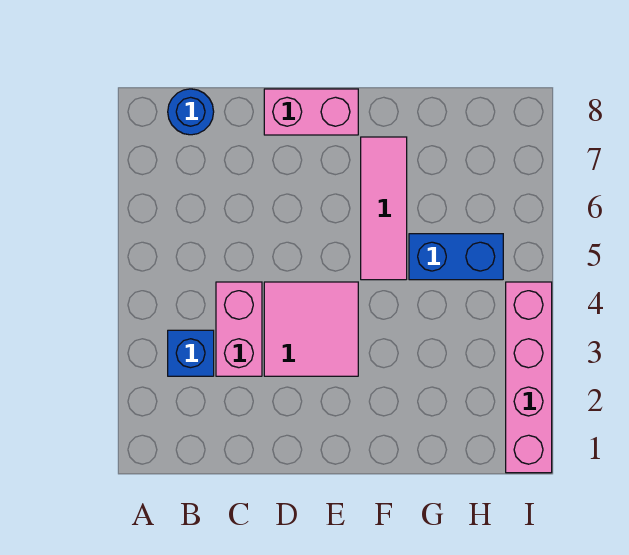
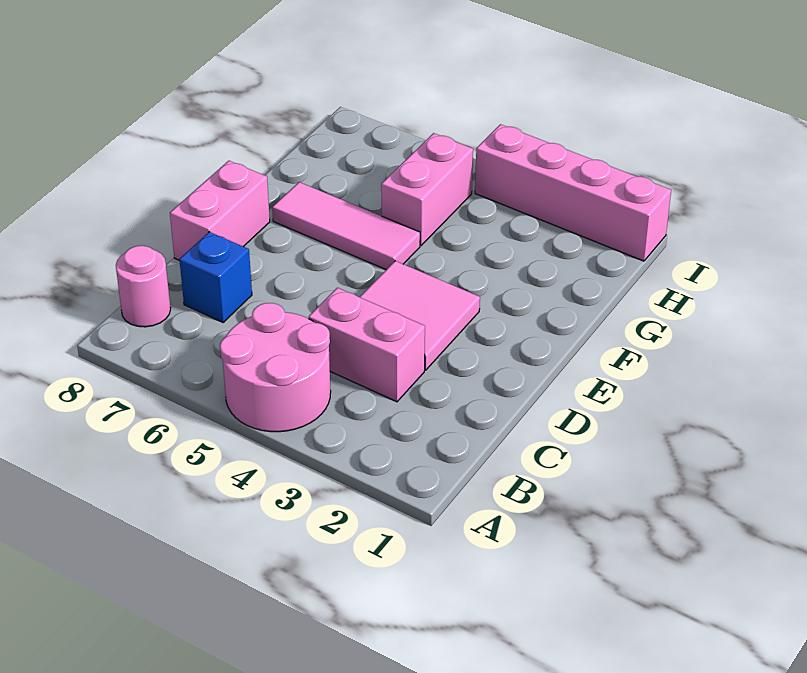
none -> pink round brick A4:B5 level 1
blue brick B3 level 1 -> blue brick C7 level 1
blue round brick B8 level 1 -> pink round brick B8 level 1
blue brick G5:H5 level 1 -> pink brick G5:H5 level 1

